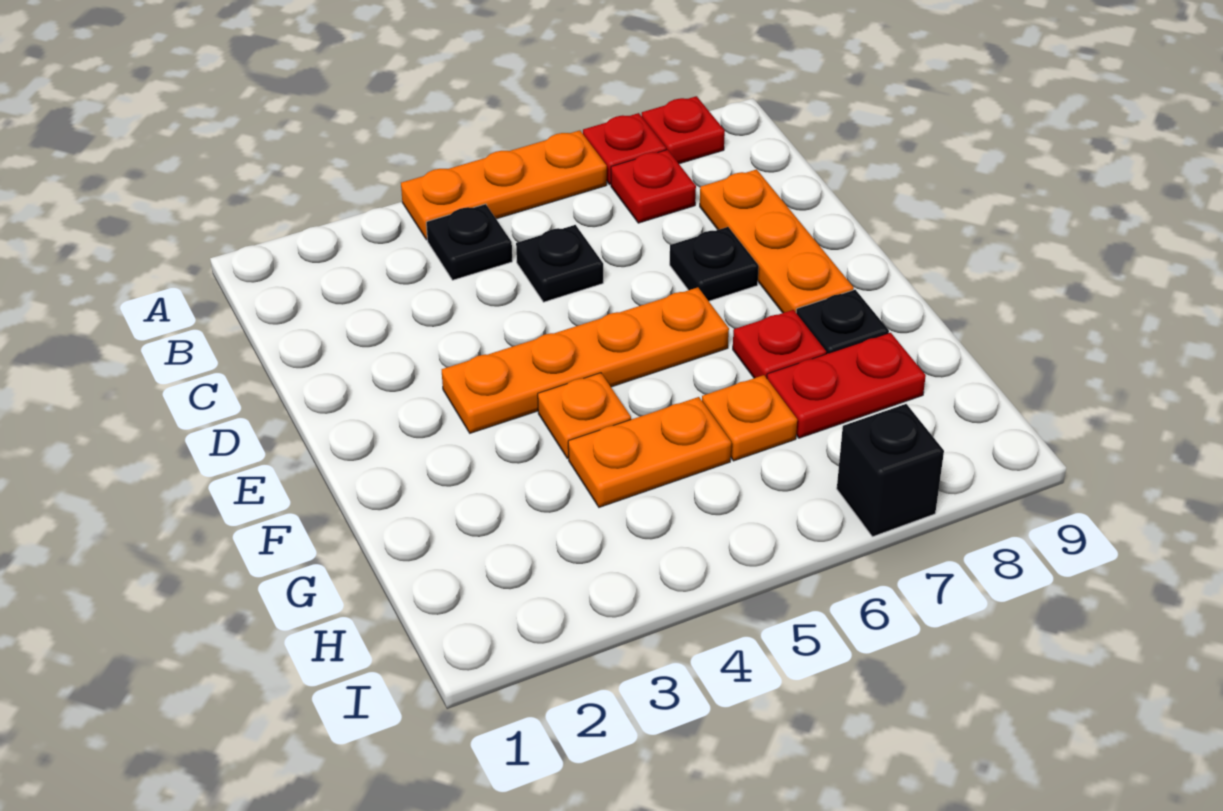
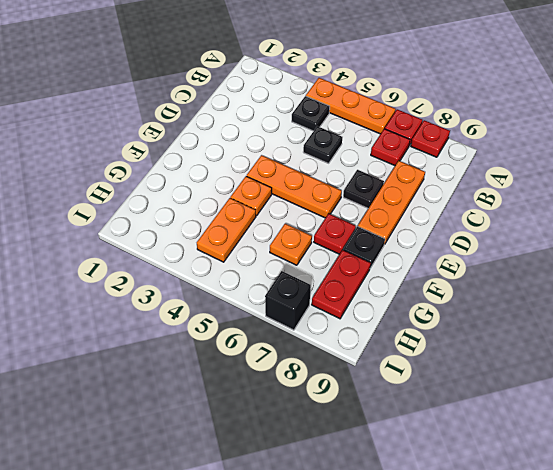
orange plate E3:E6 level 1 -> orange plate E4:E6 level 1
orange plate G4:G5 level 1 -> orange plate G4:H4 level 1
red plate G7:G8 level 1 -> red plate G8:H8 level 1

